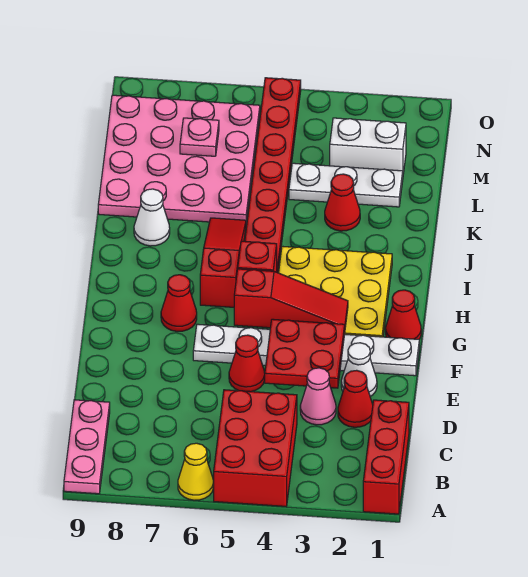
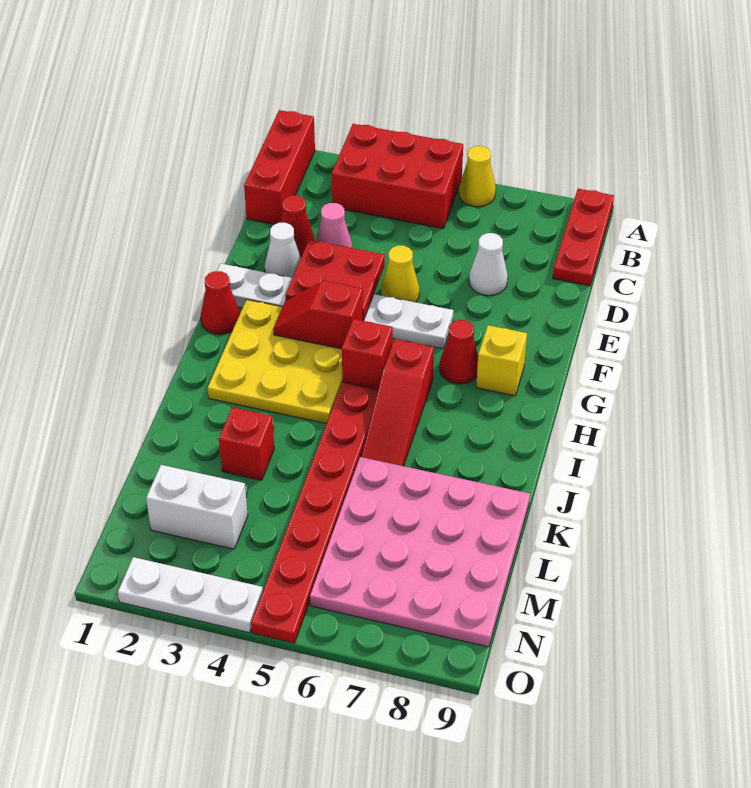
red brick A4:C5 level 1 -> red brick A3:B5 level 1
pink plate A9:C9 level 1 -> red plate A9:C9 level 1
red cone E5 level 1 -> yellow cone E5 level 1
red slope G3:G5 level 2 top 5 -> red slope G3:G4 level 2 top 4
none -> yellow brick G8 level 1
white cone J8 level 1 -> white cone D7 level 1
red cone K3 level 1 -> red brick K3 level 1
white plate L2:L4 level 1 -> white plate O2:O4 level 1
pink plate M7 level 2 -> none

